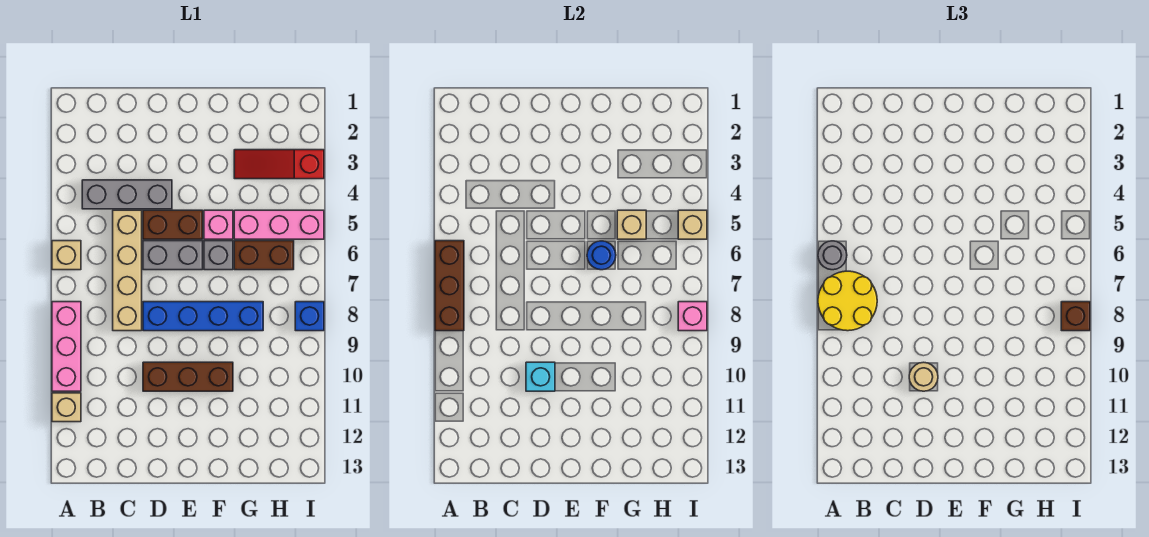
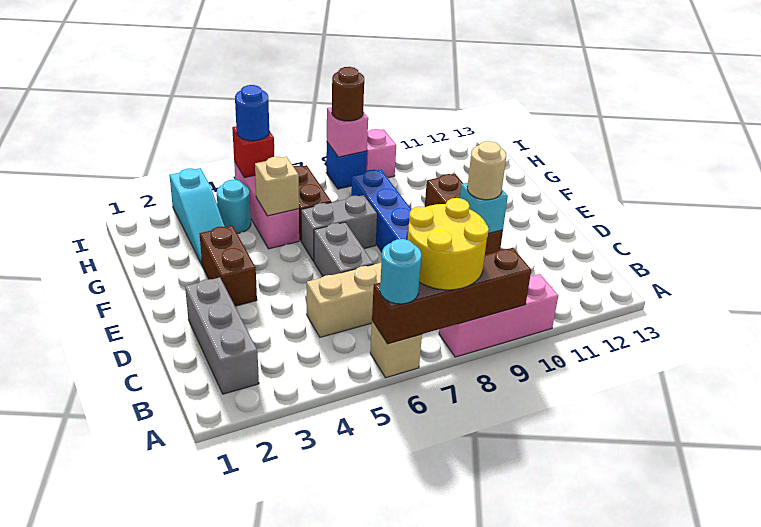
brown brick A6:A8 level 2 -> brown brick A6:A9 level 2
grey round brick A6 level 3 -> cyan round brick A6 level 3
tan brick A11 level 1 -> none
grey brick B4:D4 level 1 -> grey brick B2:D2 level 1
brown brick D5:E5 level 1 -> brown brick E3:F3 level 1
pink brick F5 level 1 -> pink brick I9 level 1
grey brick F6 level 1 -> grey brick F6:F7 level 1
blue round brick F6 level 2 -> blue round brick I5 level 3
red slope G3:I3 level 1 top I -> cyan slope G3:I3 level 1 top I
none -> cyan round brick H4 level 1
tan brick I5 level 2 -> red brick I5 level 2
brown brick I8 level 3 -> brown round brick I8 level 3

